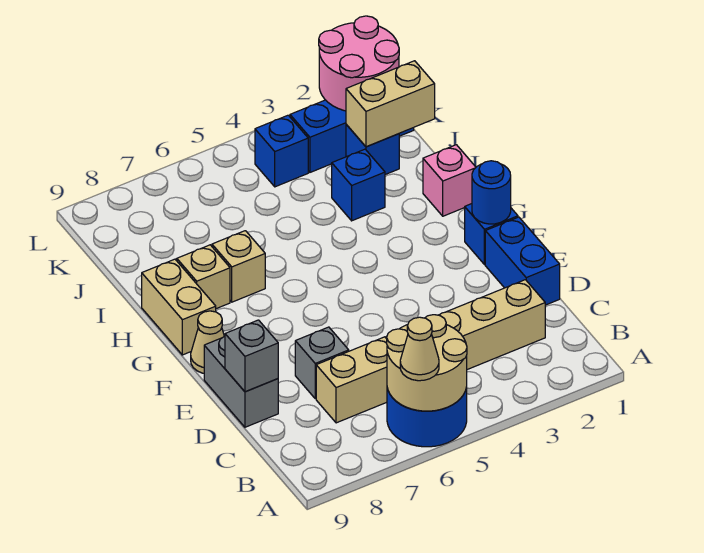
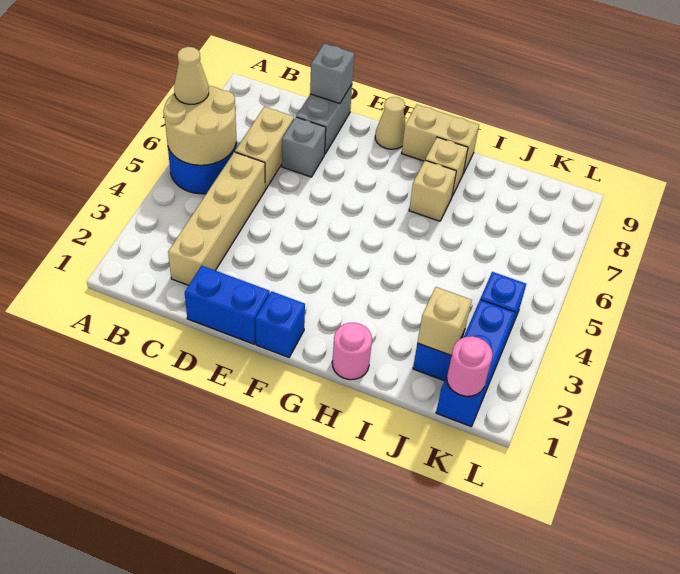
grey brick D9:E9 level 1 -> grey brick D8:D9 level 1
blue round brick F1 level 2 -> none
pink brick H1 level 1 -> pink round brick H1 level 1
blue brick I3 level 1 -> none
tan brick J1:J2 level 2 -> tan brick J2 level 2
pink round brick K1:L2 level 2 -> pink round brick K1 level 2

